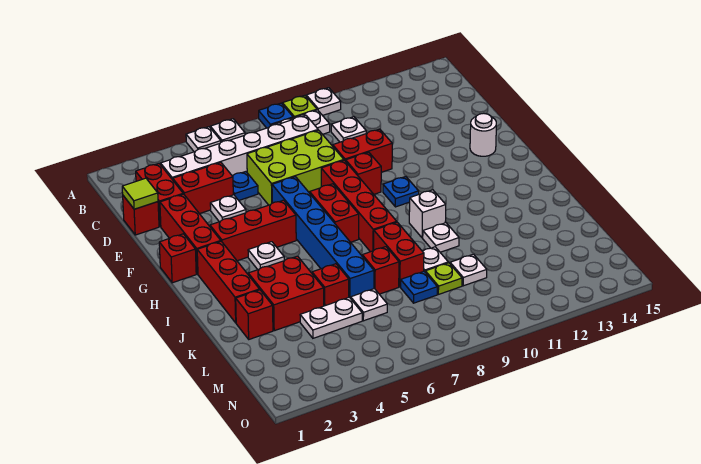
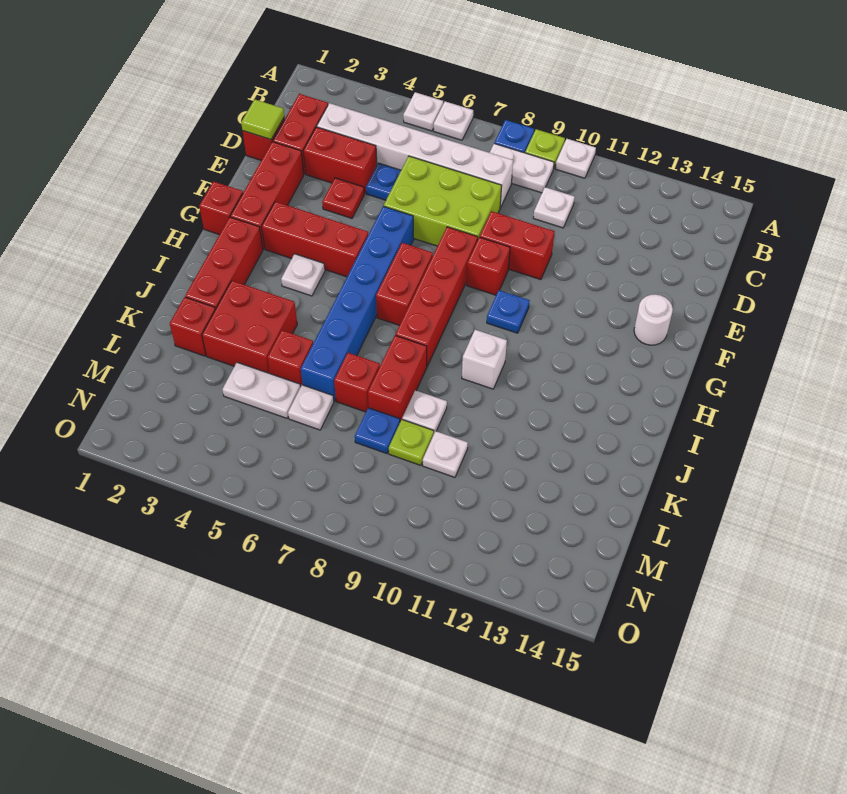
white plate E4 level 1 -> red plate E4 level 1
white plate J10 level 1 -> none

